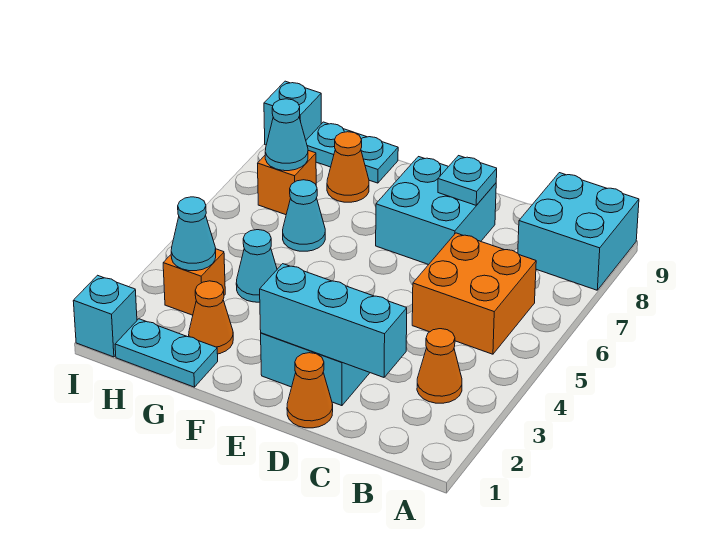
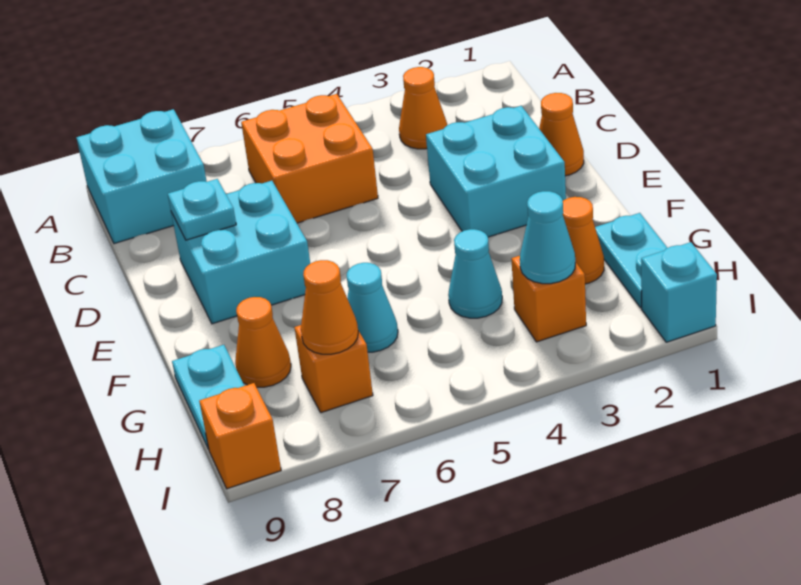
cyan brick C2:E2 level 2 -> none
cyan cone H7 level 2 -> orange cone H7 level 2
cyan brick I9 level 1 -> orange brick I9 level 1

